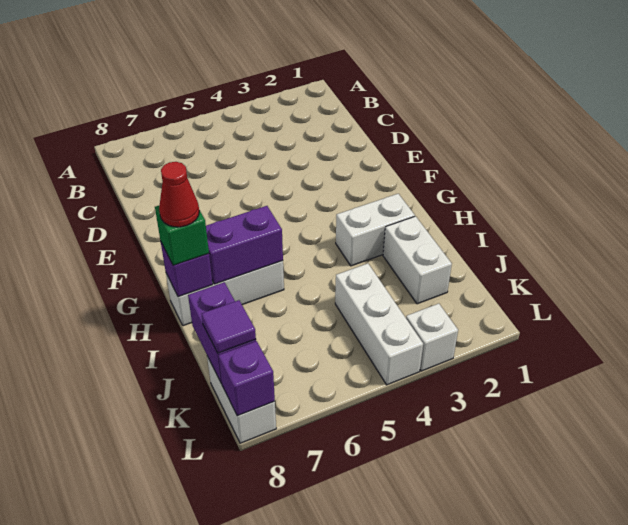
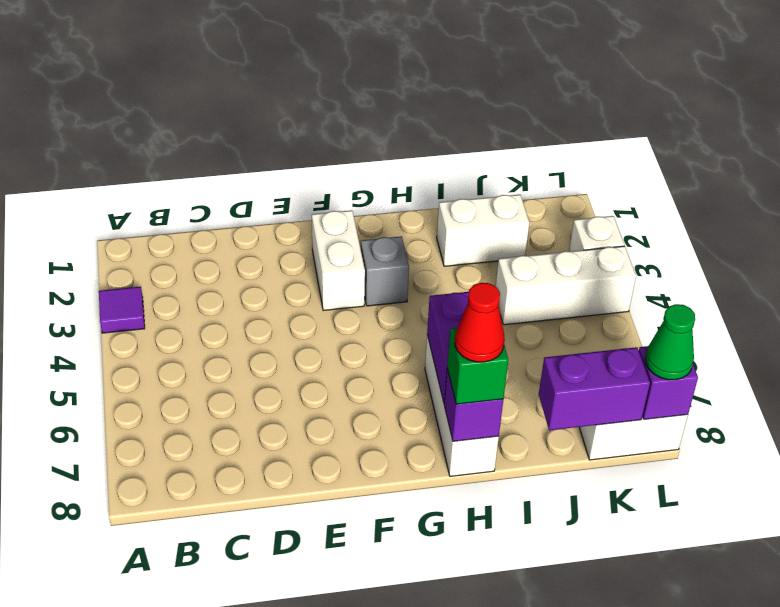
none -> grey brick G3 level 1
white brick H2:H3 level 1 -> white brick F2:F3 level 1
purple tile K8 level 3 -> purple tile A3 level 1
none -> green cone L8 level 3

